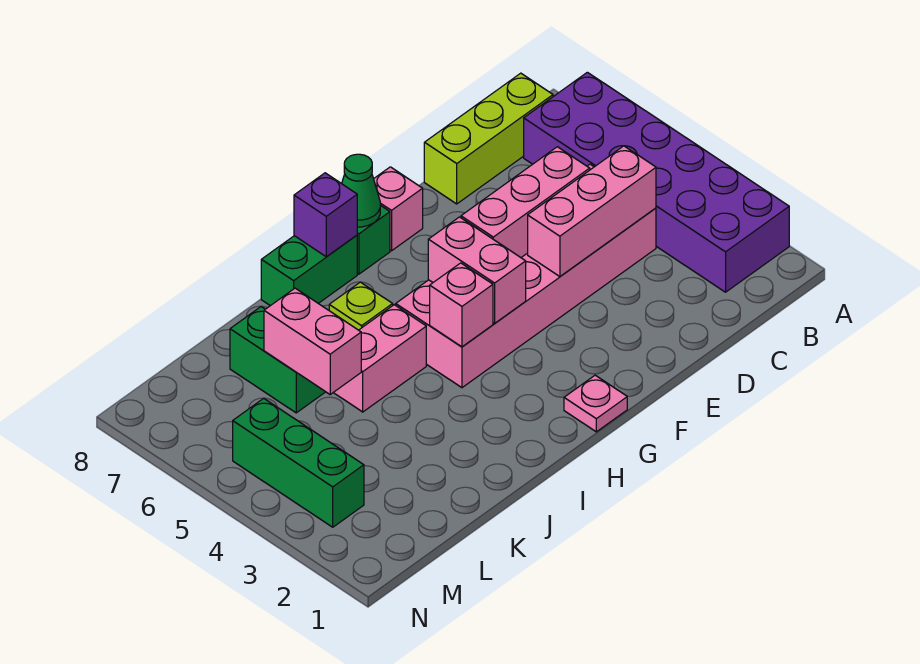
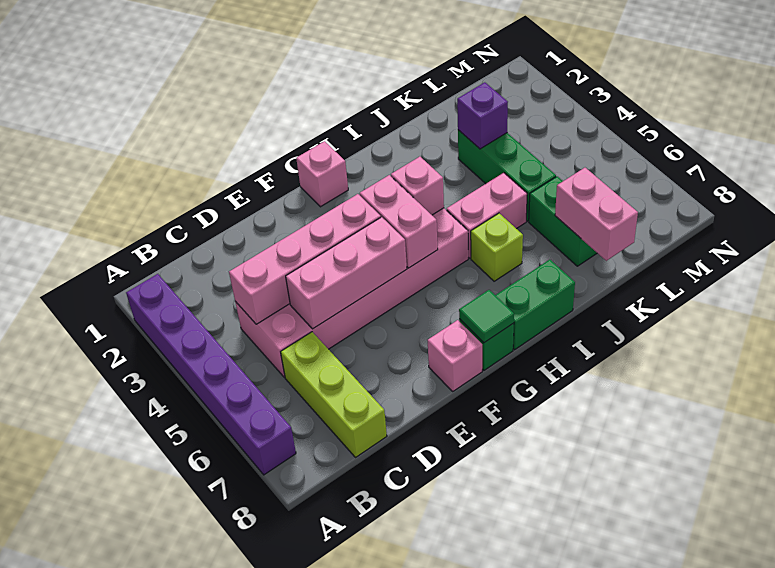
purple brick A2:B7 level 1 -> purple brick A2:A7 level 1
lime brick B8:D8 level 1 -> lime brick C6:C8 level 1
pink brick C4:E4 level 2 -> pink brick C4:F4 level 2
pink plate G1 level 1 -> pink brick G1 level 1
green cone G8 level 2 -> green tile G8 level 2
purple brick H8 level 2 -> purple brick K3 level 2
pink brick K5:K6 level 2 -> pink brick K7:K8 level 2
green brick M3:M5 level 1 -> green brick K3:K5 level 1

